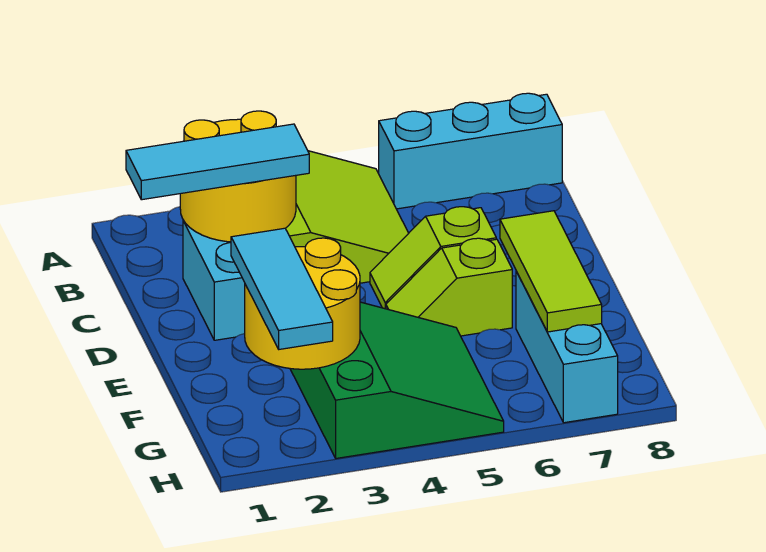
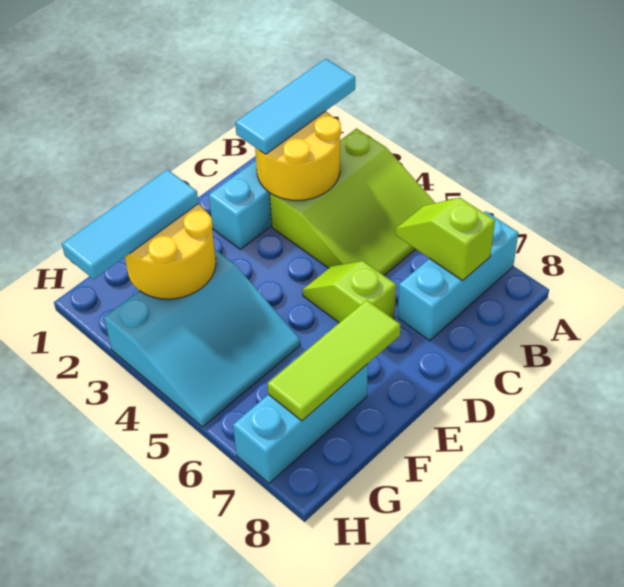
cyan brick A6:A8 level 1 -> cyan brick A7:C7 level 1
cyan tile C1:C3 level 3 -> cyan tile A2:C2 level 3
lime slope E5:E6 level 1 top 6 -> lime slope B6:B7 level 2 top 7
green slope F3:H5 level 1 top 3 -> cyan slope F3:H5 level 1 top 3

